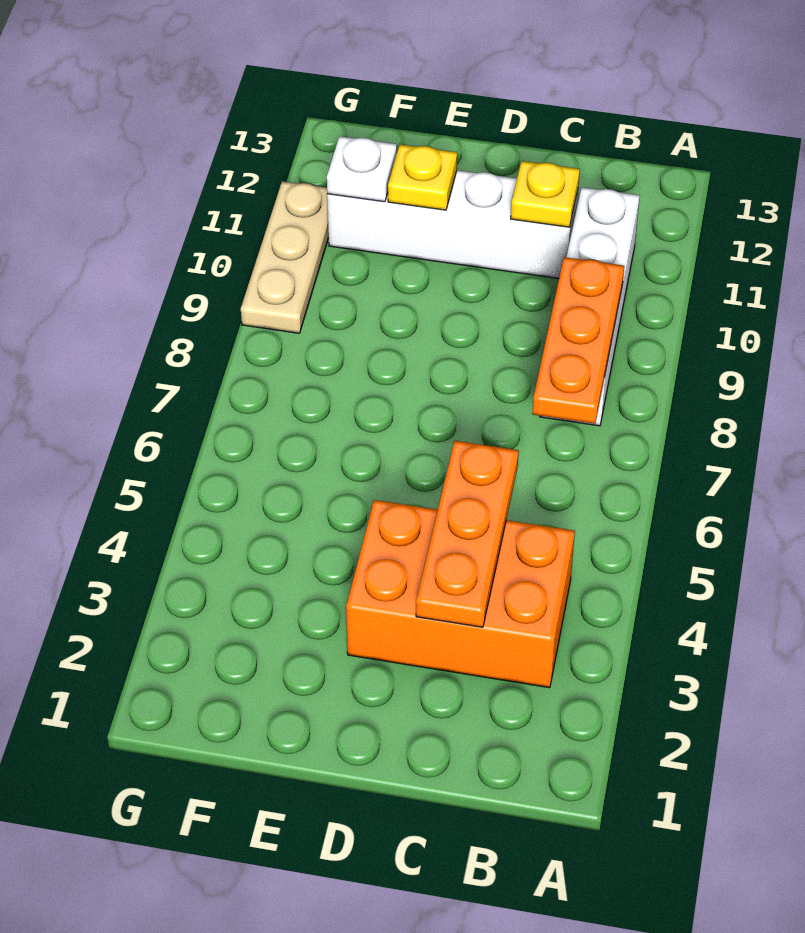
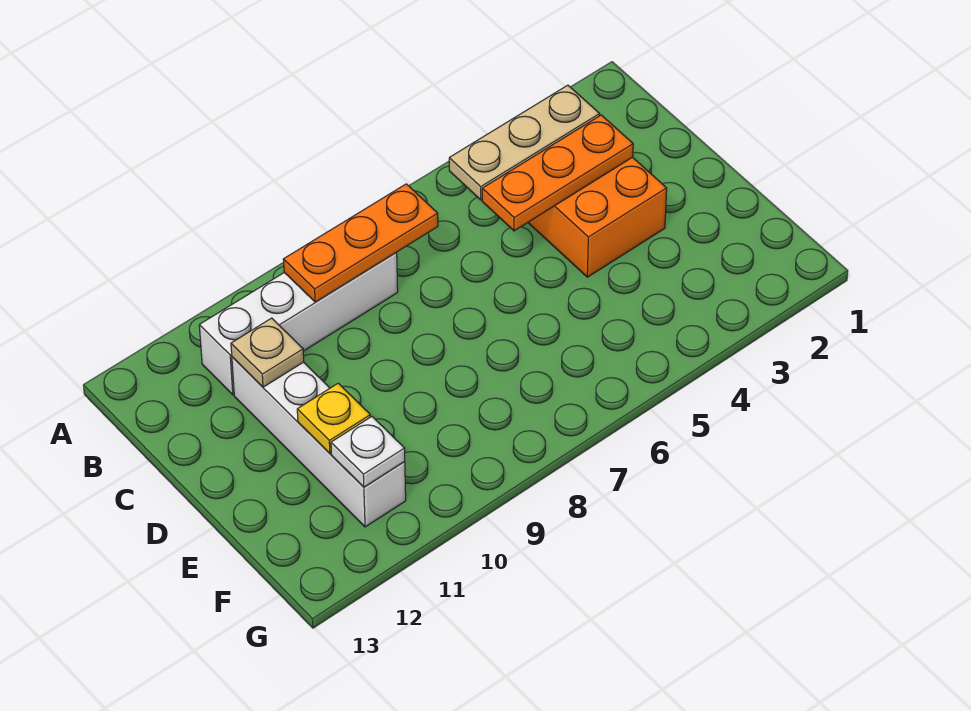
yellow plate C11 level 2 -> tan plate C11 level 2
tan plate G9:G11 level 1 -> tan plate B3:B5 level 2

